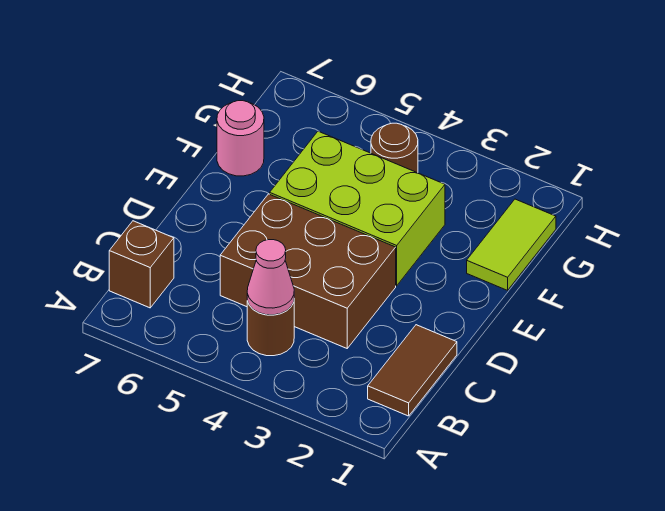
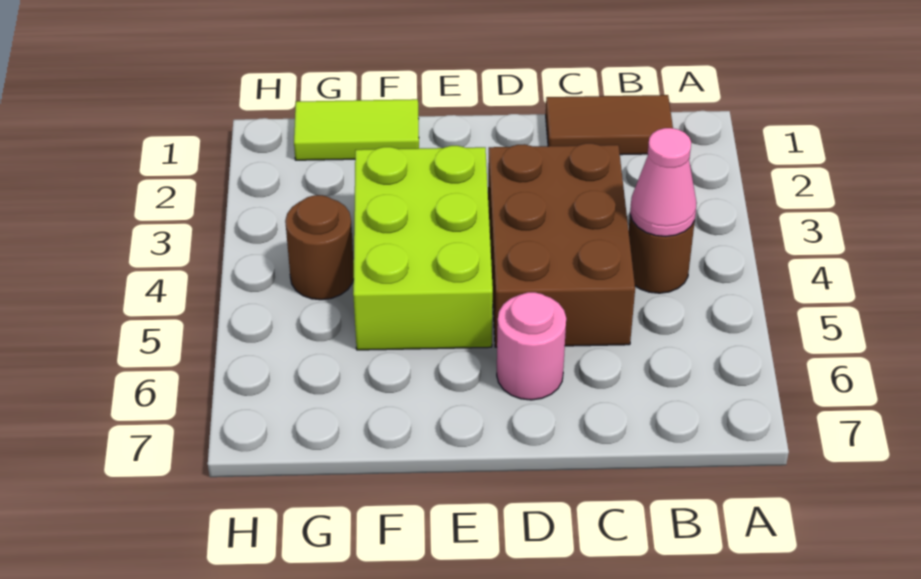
brown brick B7 level 1 -> none
pink round brick F7 level 1 -> pink round brick D6 level 1

